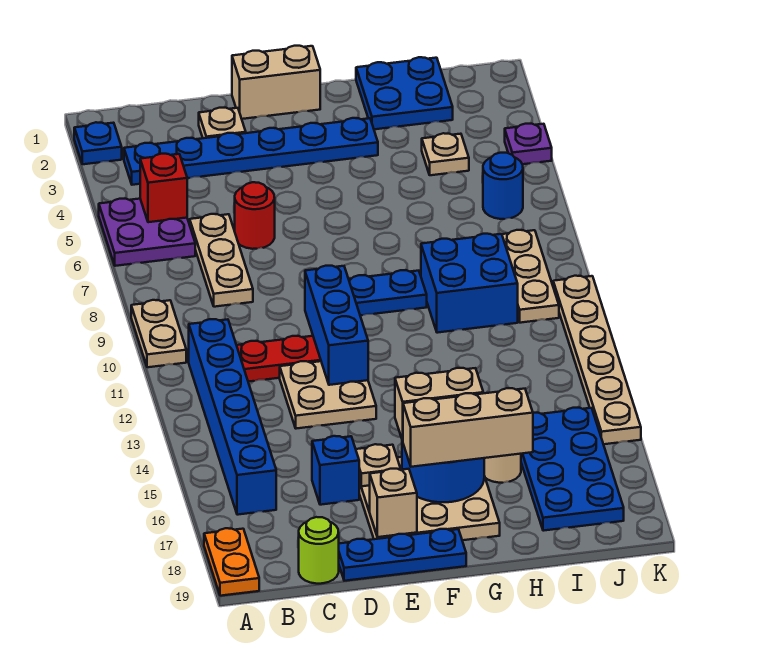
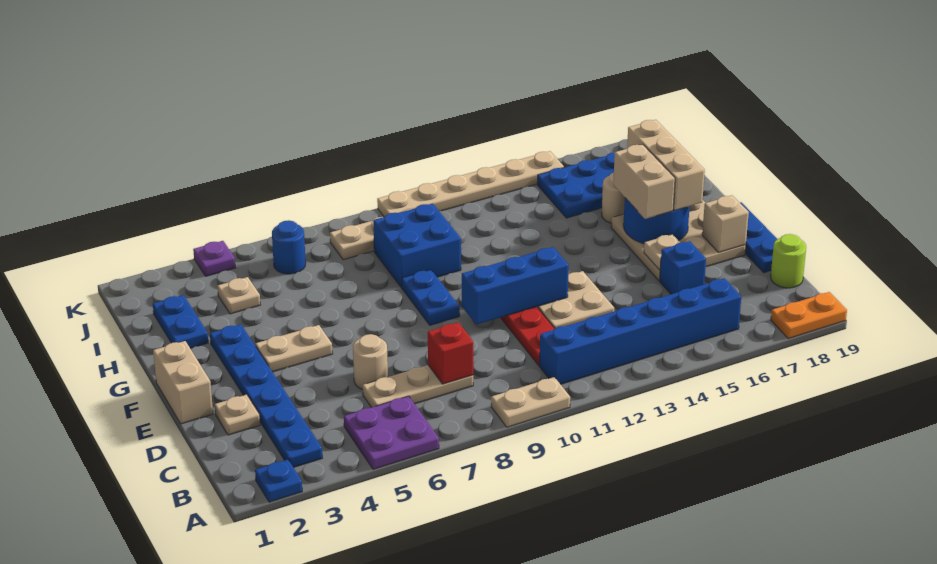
red brick B5 level 2 -> red brick C8 level 2
red round brick D6 level 1 -> tan round brick D6 level 1
none -> tan plate F4:F5 level 1
blue plate H1:I2 level 1 -> blue plate H2:I2 level 1

